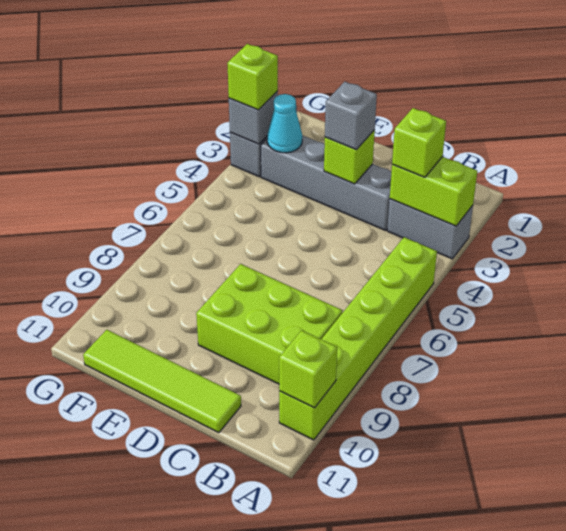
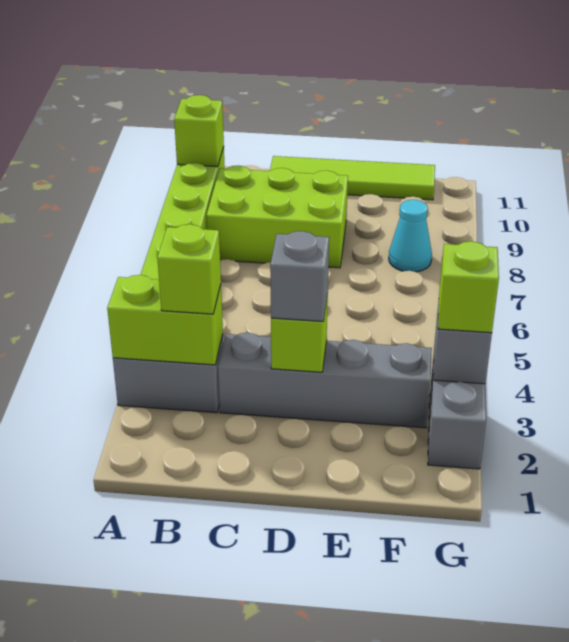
cyan cone F3 level 2 -> cyan cone F8 level 1

